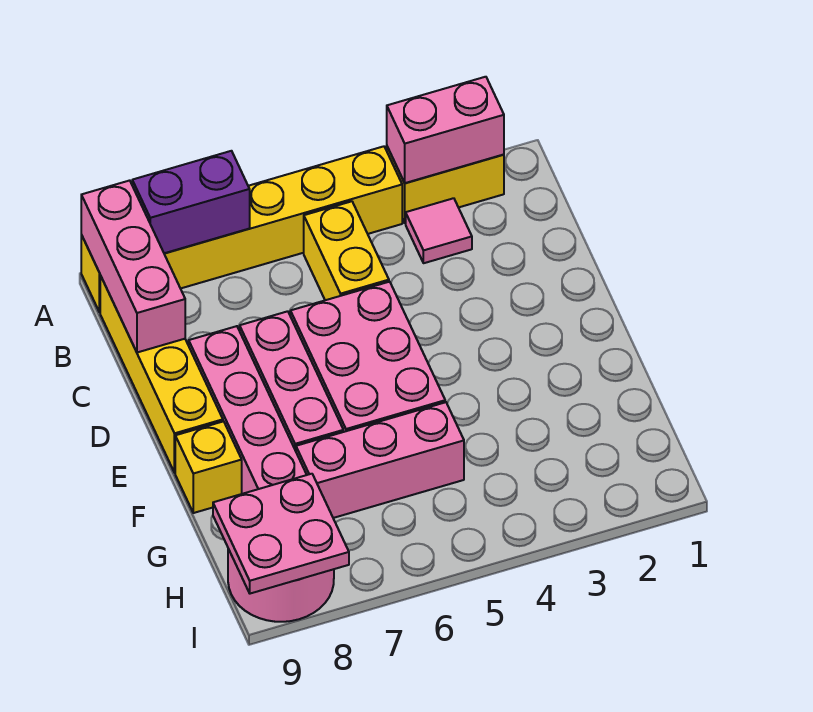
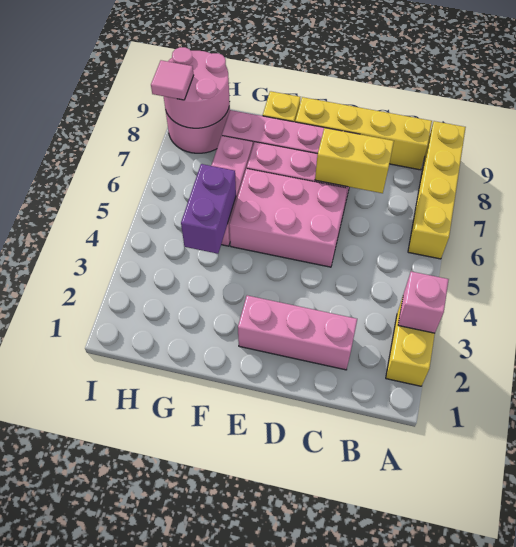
pink brick A2:A3 level 2 -> pink brick A3 level 2
yellow brick A4:A9 level 1 -> yellow brick A6:A9 level 1
purple brick A7:A8 level 2 -> purple brick G4:G5 level 2
pink brick A9:C9 level 2 -> pink brick C2:E2 level 1
pink tile B3 level 1 -> pink tile I8 level 3
yellow brick B5:C5 level 1 -> yellow brick C7:D7 level 2
pink plate H8:I9 level 2 -> pink round brick H8:I9 level 2

